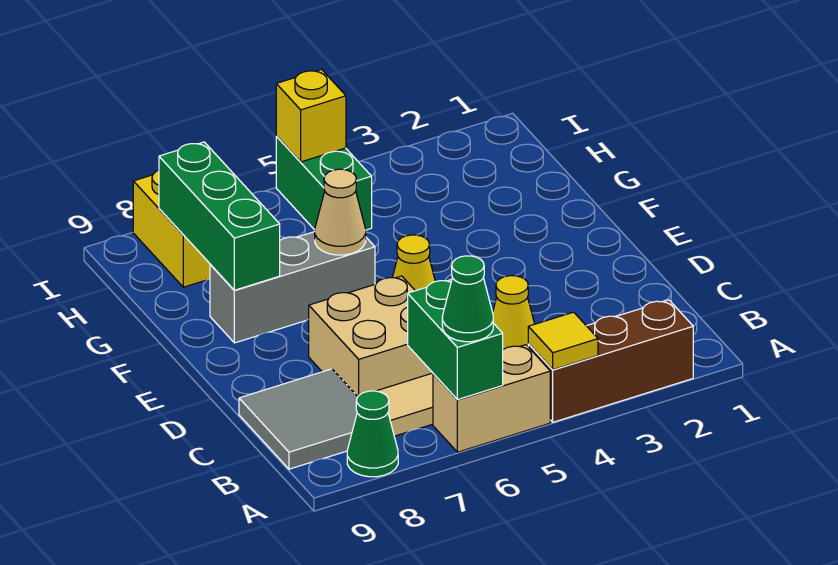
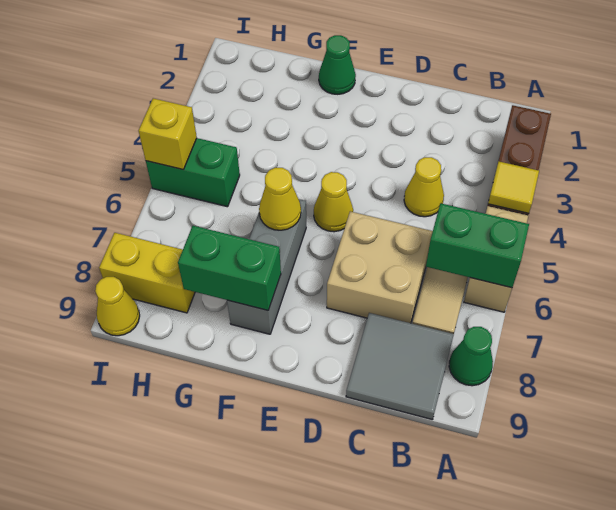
green cone A6 level 3 -> green cone F1 level 1
tan cone F6 level 2 -> yellow cone F6 level 2
green brick F8:H8 level 2 -> green brick F8:G8 level 2
none -> yellow cone I9 level 1

